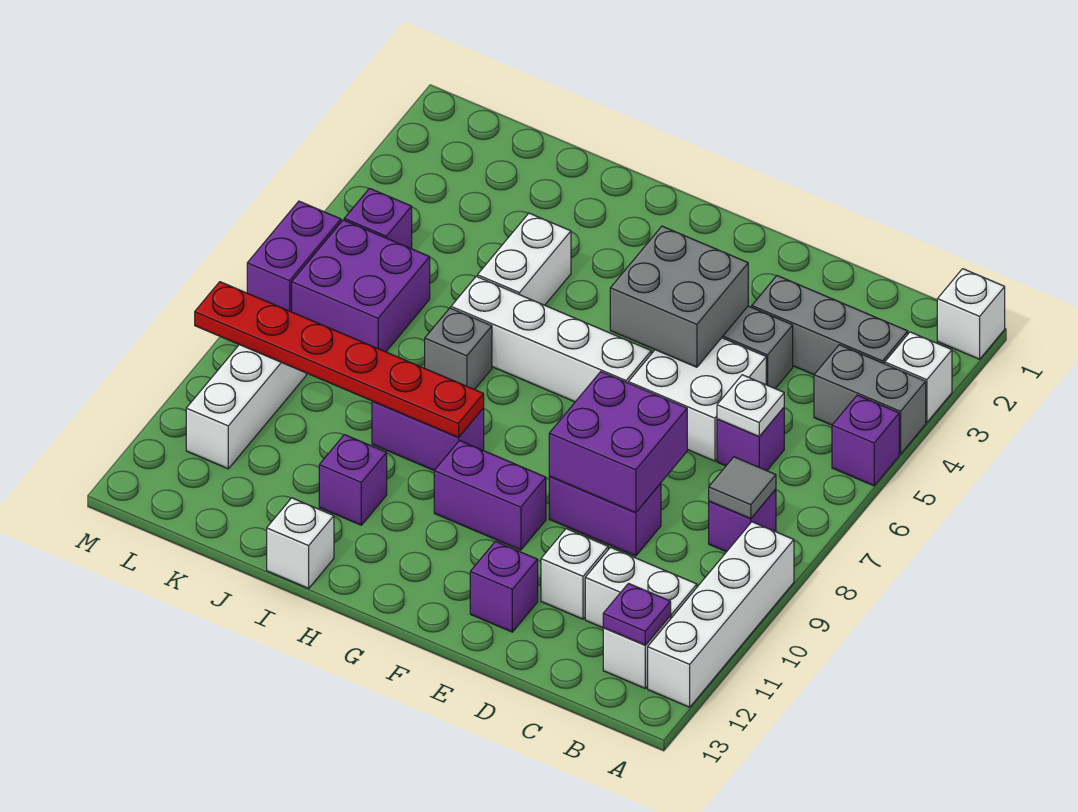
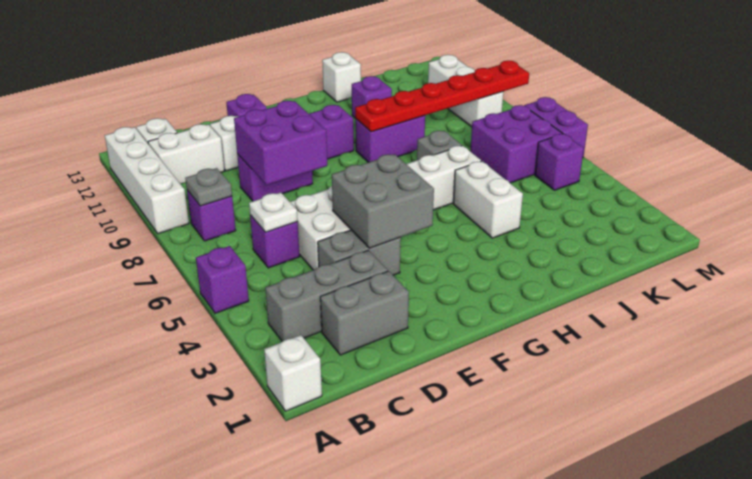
white brick A3 level 1 -> none
grey brick A4:B4 level 1 -> grey brick C2:D2 level 1
grey tile B8 level 2 -> grey plate B8 level 2
purple plate B12 level 2 -> none

